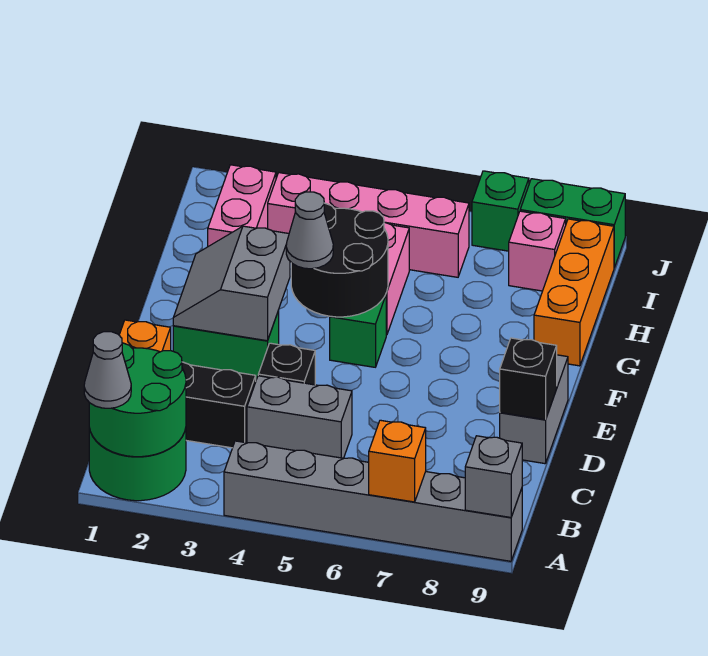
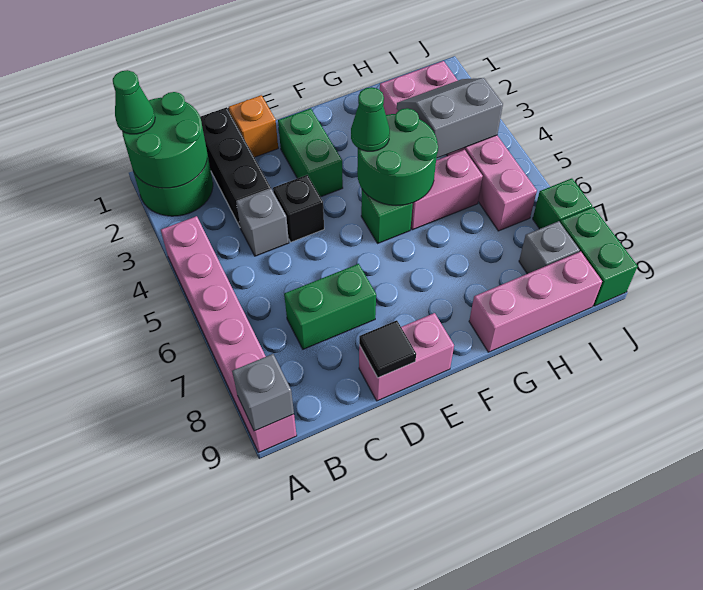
grey cone A1 level 3 -> green cone A1 level 3
grey brick A4:A9 level 1 -> pink brick A4:A9 level 1
orange brick A7 level 2 -> none
grey brick C4:C5 level 1 -> grey brick C4 level 1
none -> green brick C7:D7 level 1
grey brick D9:E9 level 1 -> pink brick D9:E9 level 1
black brick D9 level 2 -> black tile D9 level 2
grey slope E2:F3 level 2 top 3 -> grey slope H3:I4 level 2 top 4
black round brick F4:G5 level 2 -> green round brick F4:G5 level 2
grey cone F4 level 3 -> green cone F4 level 3
orange brick G9:I9 level 1 -> pink brick G9:I9 level 1
pink brick I8 level 1 -> grey brick I8 level 1

